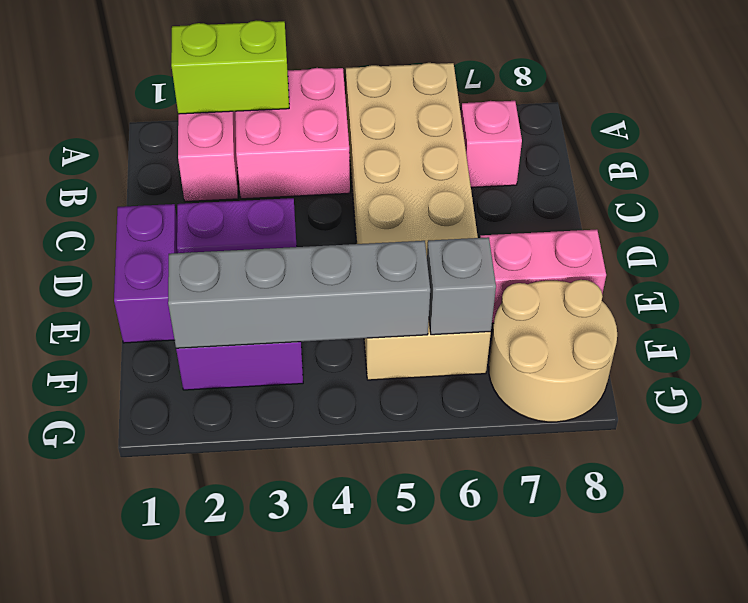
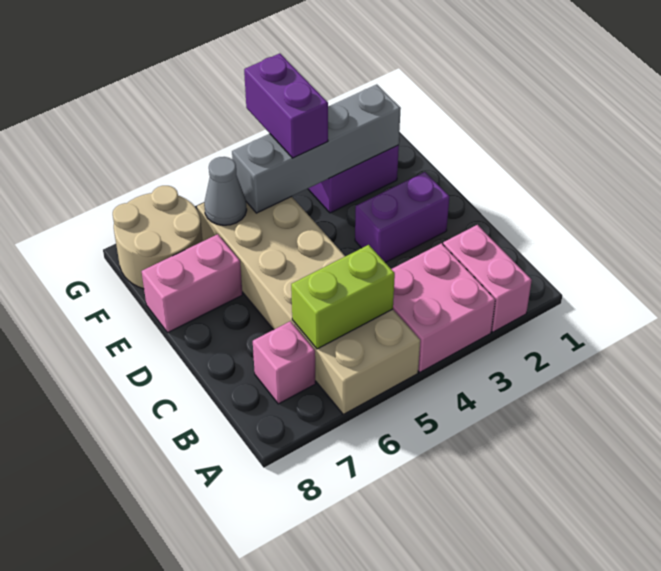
lime brick A2:A3 level 2 -> lime brick B5:B6 level 2
purple brick D1:E1 level 1 -> purple brick F4:G4 level 3
grey brick F6 level 2 -> grey cone F6 level 2

